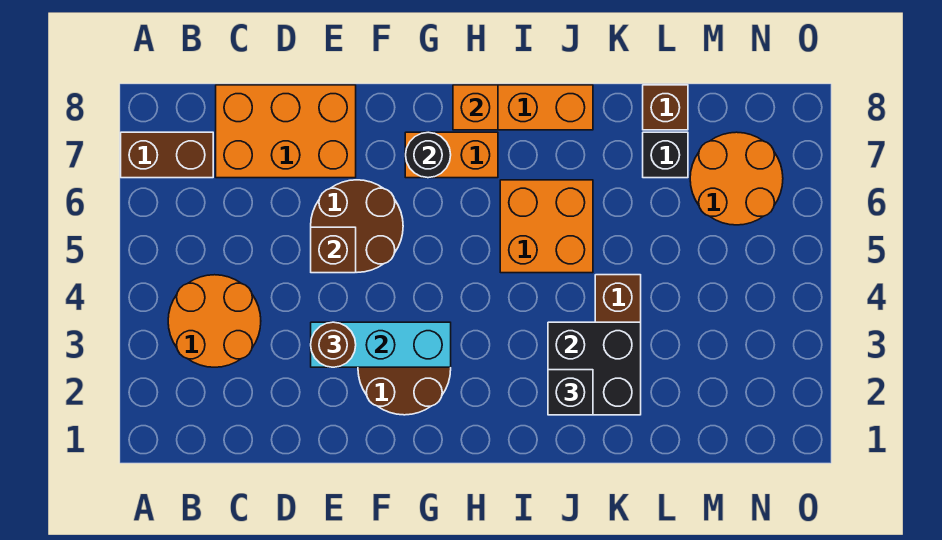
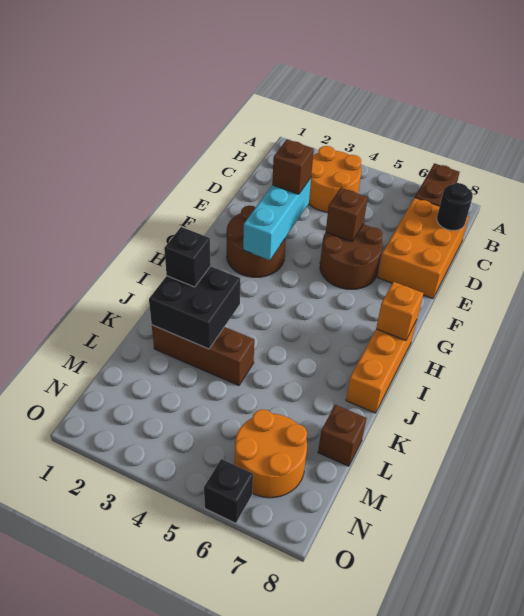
brown round brick E3 level 3 -> brown brick E3 level 3
orange brick G7:H7 level 1 -> none
black round brick G7 level 2 -> black round brick C8 level 2
orange brick I5:J6 level 1 -> none
black brick L7 level 1 -> black brick O6 level 1

